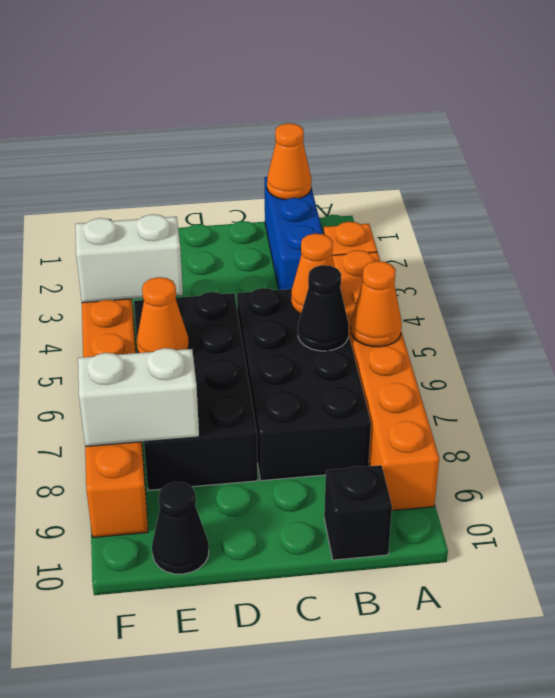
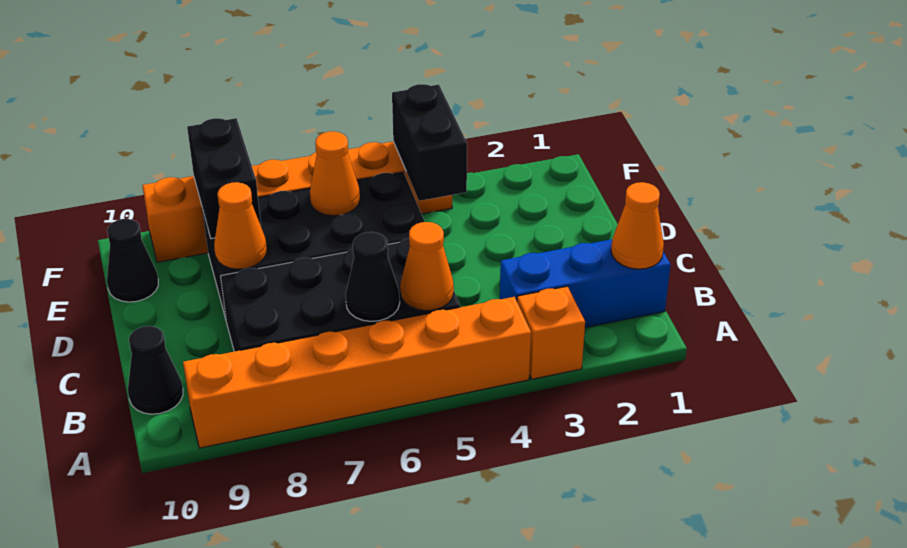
orange cone A6 level 2 -> orange cone D8 level 2
black brick B10 level 1 -> black cone B10 level 1
white brick E4:F4 level 2 -> black brick E4:F4 level 2
white brick E8:F8 level 2 -> black brick E8:F8 level 2

